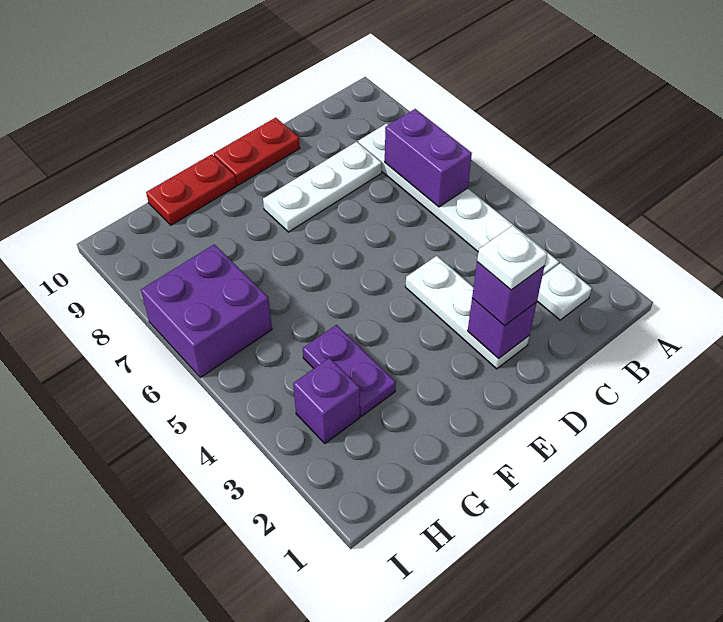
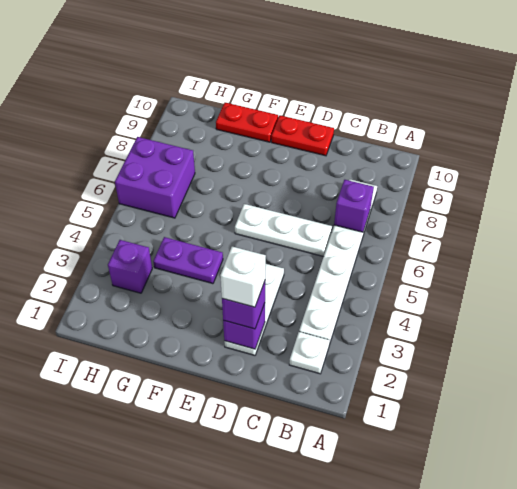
purple brick B6:B7 level 2 -> purple brick B7 level 2
white plate C8:E8 level 1 -> white plate C6:E6 level 1
white plate D2 level 4 -> white brick D2 level 4
purple plate G3:G4 level 1 -> purple plate F4:G4 level 1

